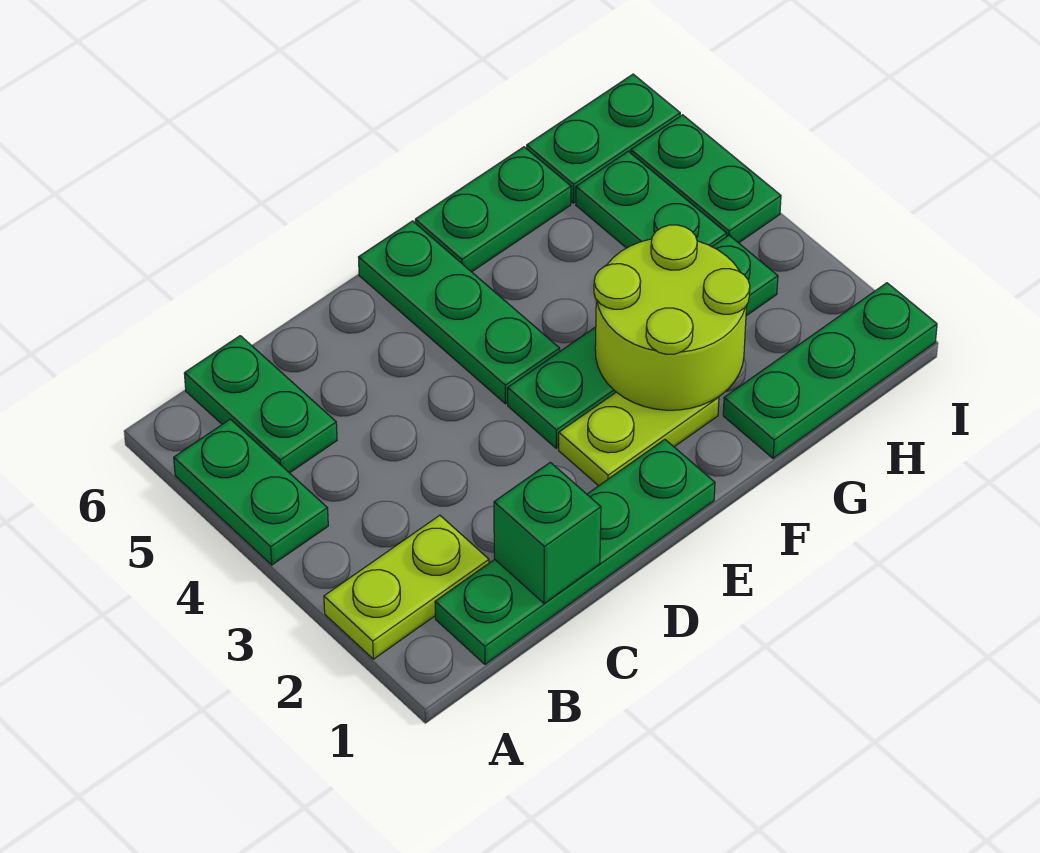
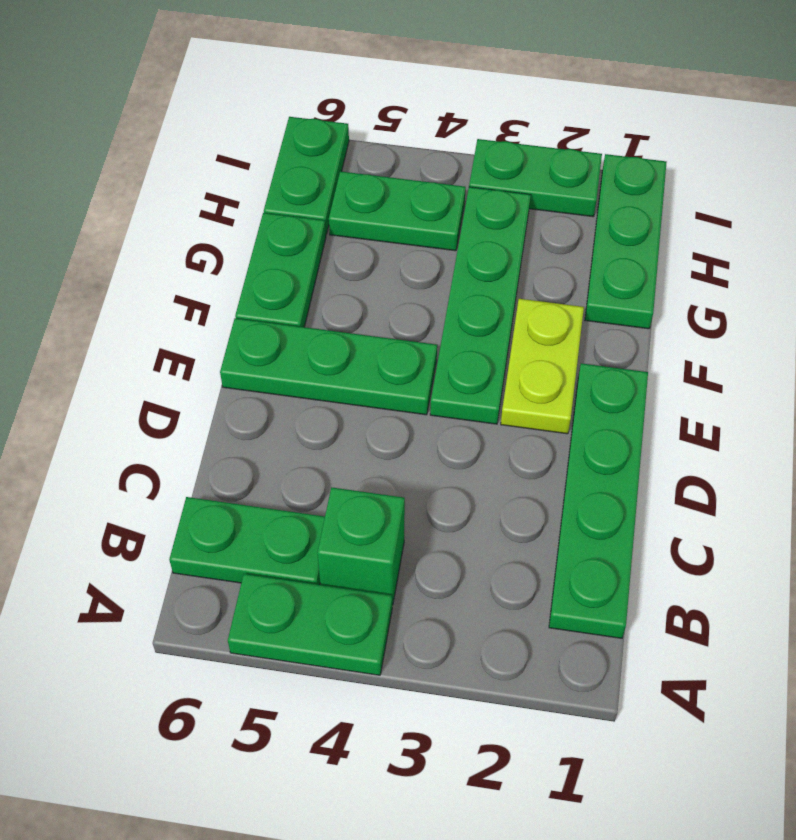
lime plate A2:B2 level 1 -> none
green brick C1 level 2 -> green brick B4 level 1
lime round brick F2:G3 level 2 -> none
green plate I4:I5 level 1 -> green plate I2:I3 level 1

